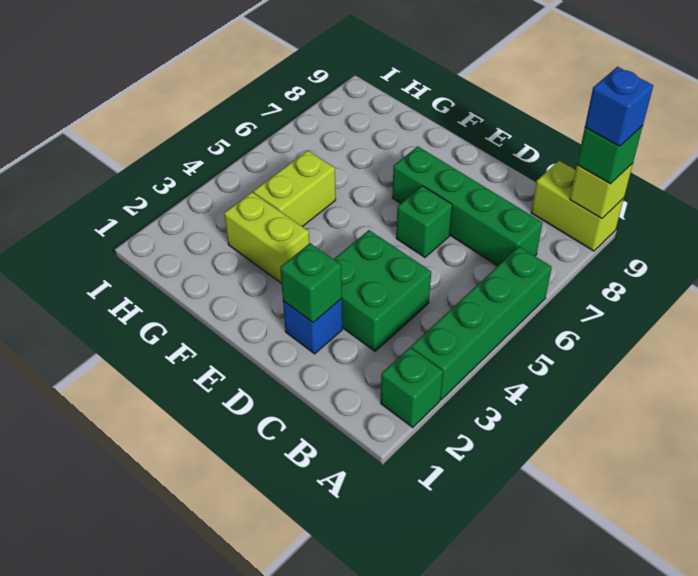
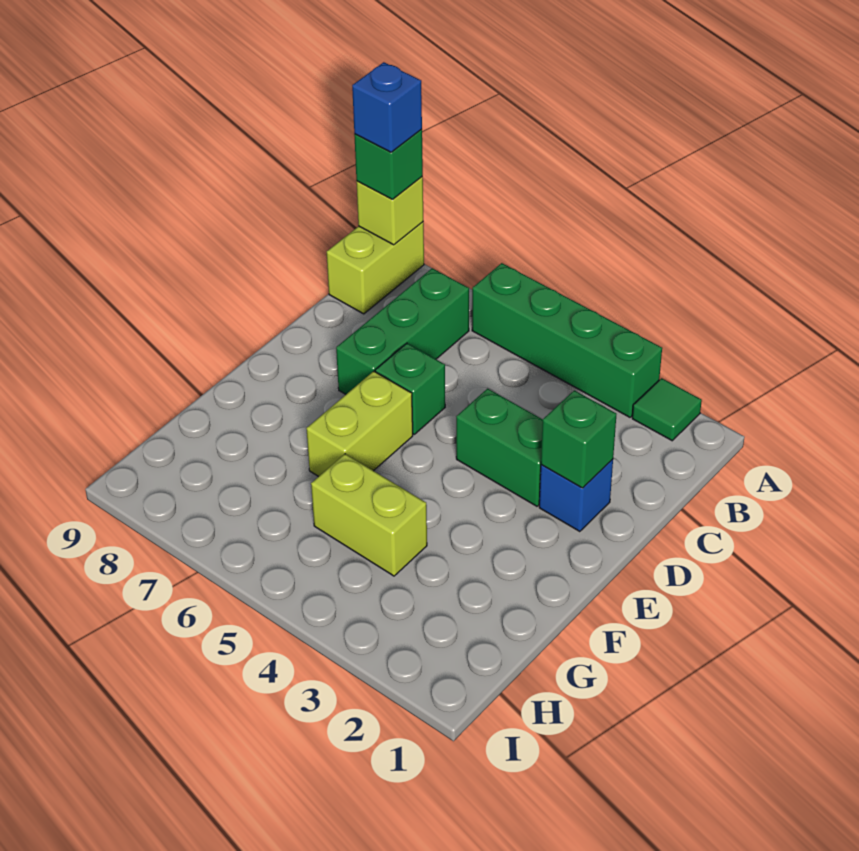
green brick A2 level 1 -> green tile A2 level 1
green brick B7:E7 level 1 -> green brick B7:D7 level 1
green brick C3:D4 level 1 -> green brick D3:D4 level 1
lime brick F3:G3 level 1 -> lime brick E6:F6 level 1

